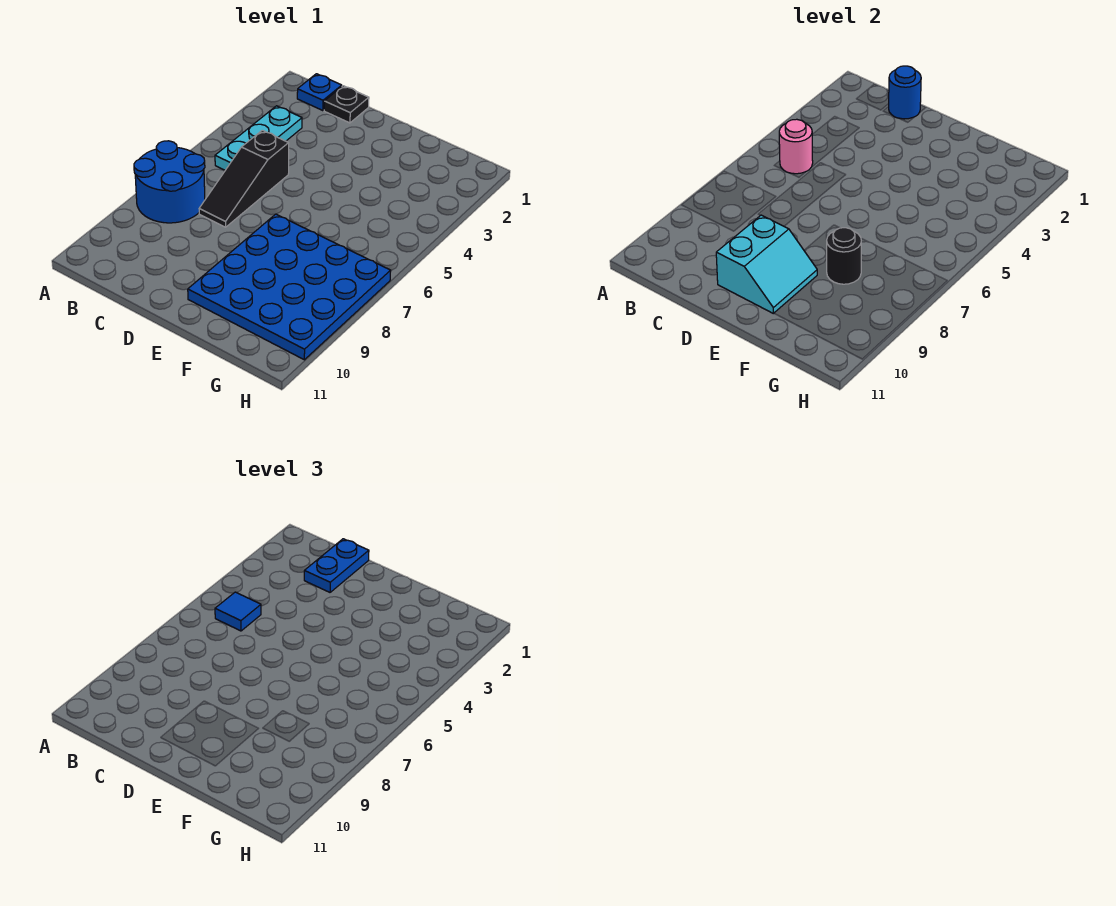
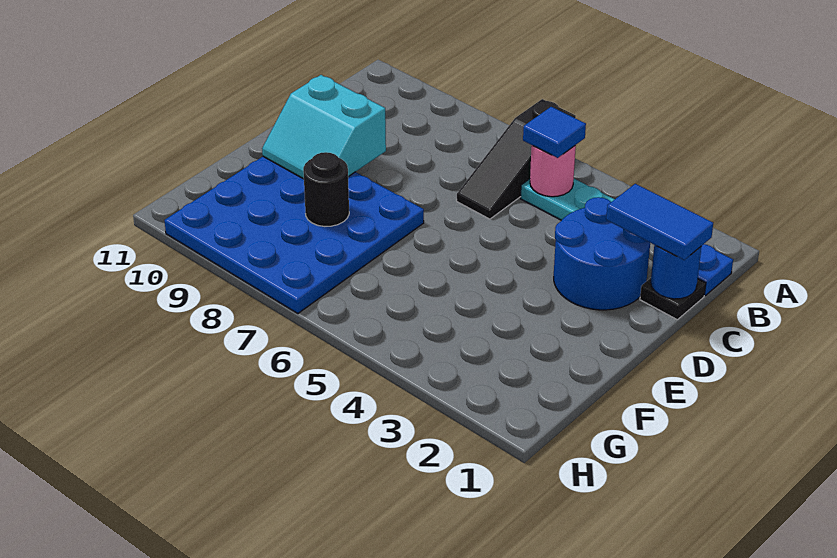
blue round brick A7:B8 level 1 -> blue round brick C2:D3 level 1
blue plate C1:C2 level 3 -> blue tile C1:C2 level 3
black slope C5:C7 level 1 top 5 -> black slope A6:C6 level 1 top A

